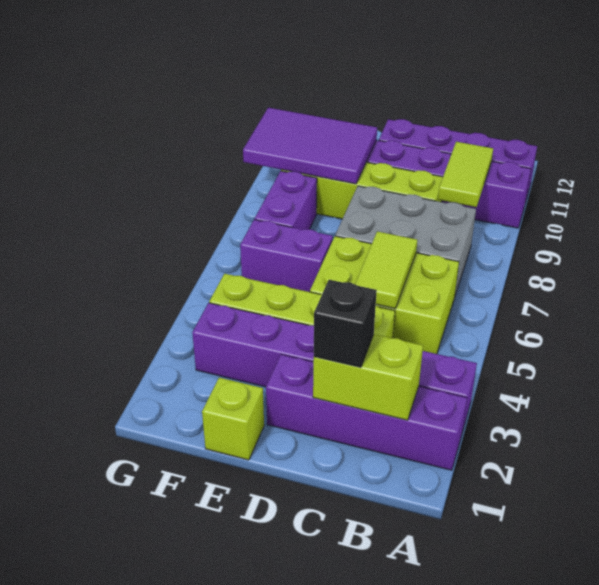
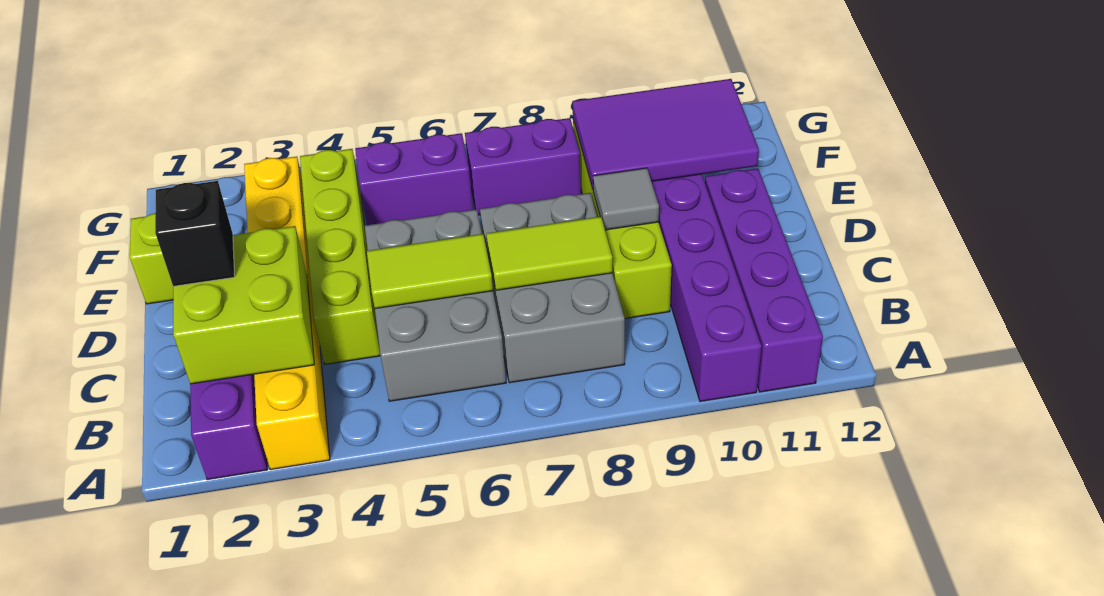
purple brick A3:F3 level 1 -> yellow brick A3:F3 level 1
lime brick B2:C2 level 2 -> lime brick B2:C3 level 2
lime brick B5:D6 level 1 -> grey brick B5:D6 level 1
lime tile B9:B10 level 2 -> lime tile C7:C8 level 2
none -> grey tile D9 level 2
purple brick E6:F6 level 1 -> purple brick F5:F6 level 1
purple tile E9:G10 level 2 -> purple tile E9:F11 level 2

